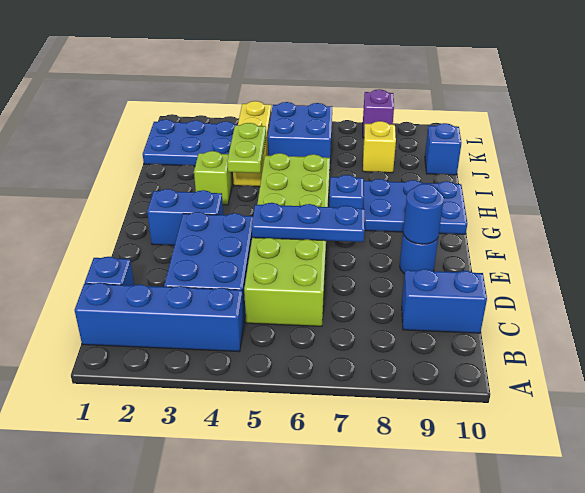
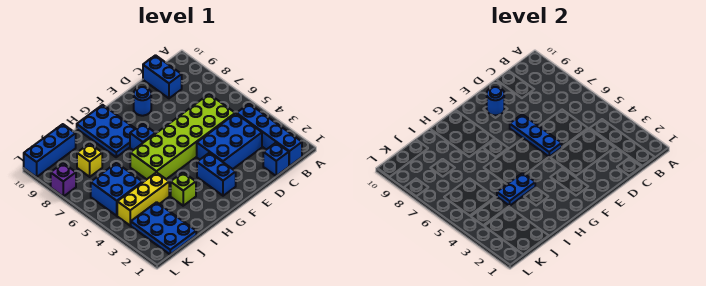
lime plate H4:I4 level 2 -> blue plate H4:I4 level 2
blue brick J10 level 1 -> blue brick J10:L10 level 1

